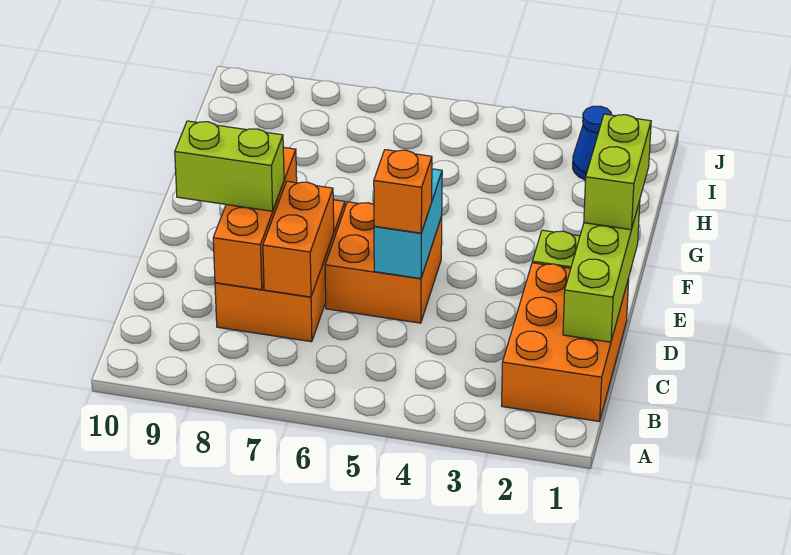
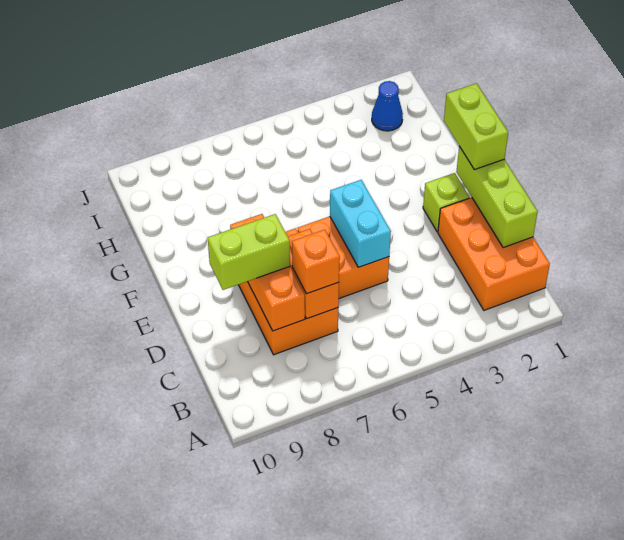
orange brick D5 level 3 -> orange brick C7 level 3

